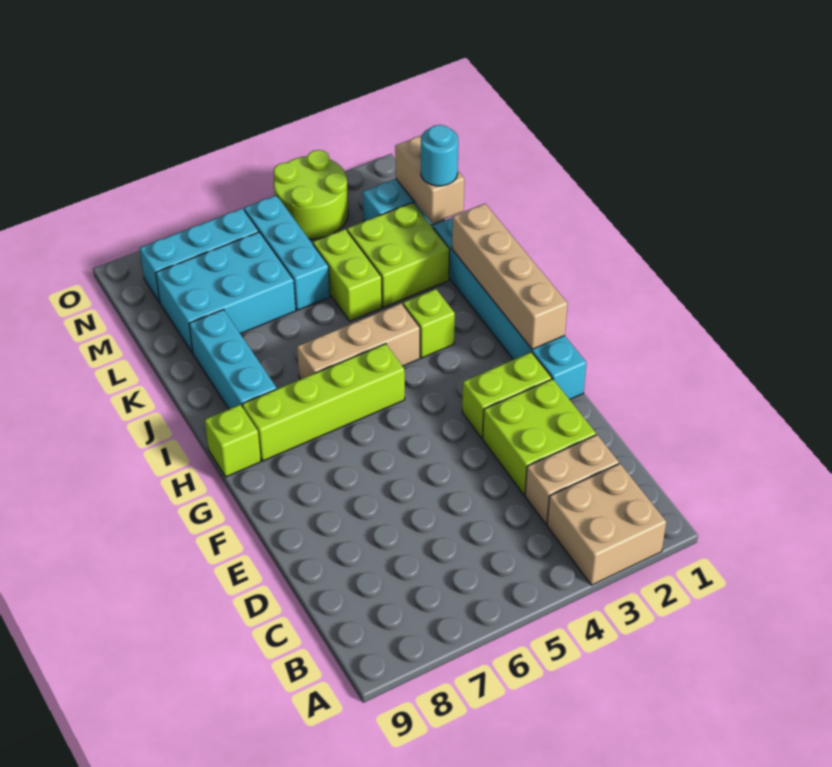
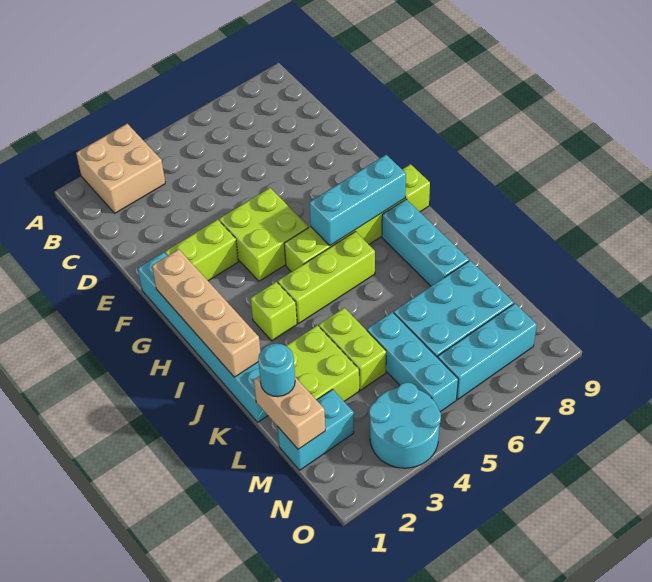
tan brick C2:C3 level 1 -> none
lime brick D2:E3 level 1 -> lime brick F4:G5 level 1
none -> cyan brick H6:H8 level 2
tan brick I4:I6 level 1 -> lime brick I4:I6 level 1
lime round brick N3:O4 level 1 -> cyan round brick N3:O4 level 1

